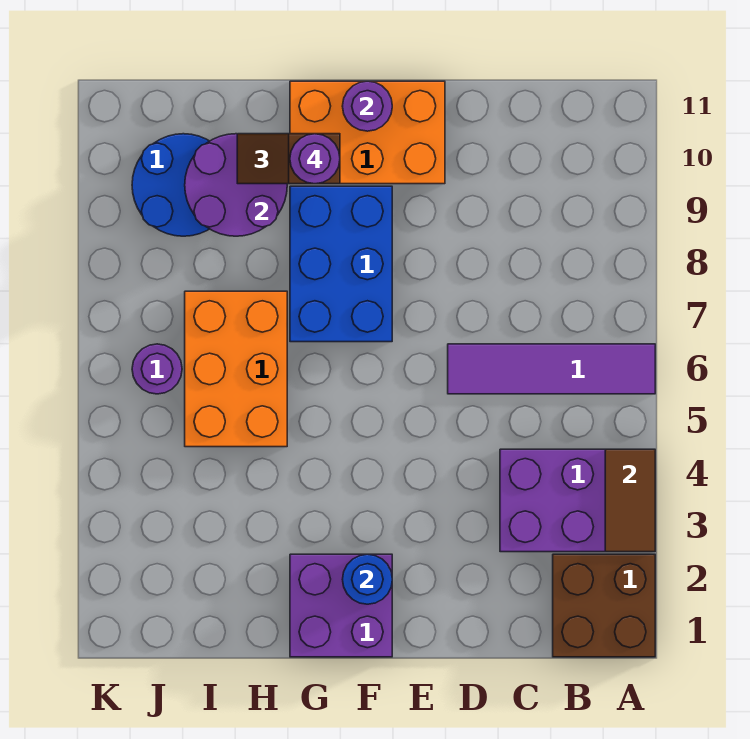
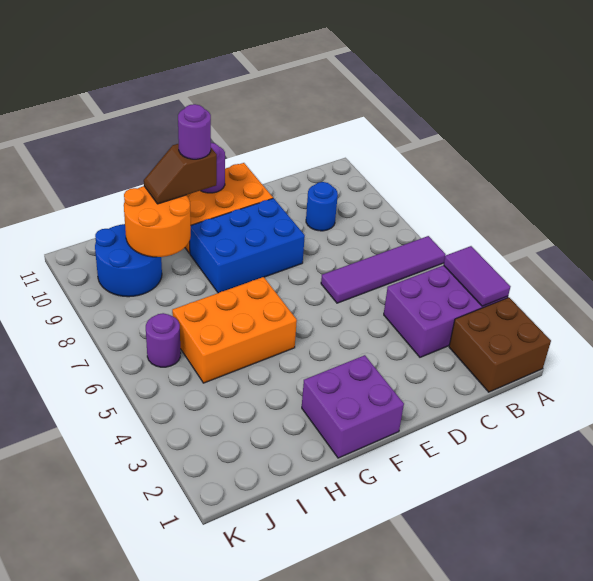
brown tile A3:A4 level 2 -> purple tile A3:A4 level 2
blue round brick F2 level 2 -> blue round brick C9 level 1
blue brick F7:G9 level 1 -> blue brick E8:G9 level 1
orange brick H5:I7 level 1 -> orange brick G5:I6 level 1
purple round brick H9:I10 level 2 -> orange round brick H9:I10 level 2

